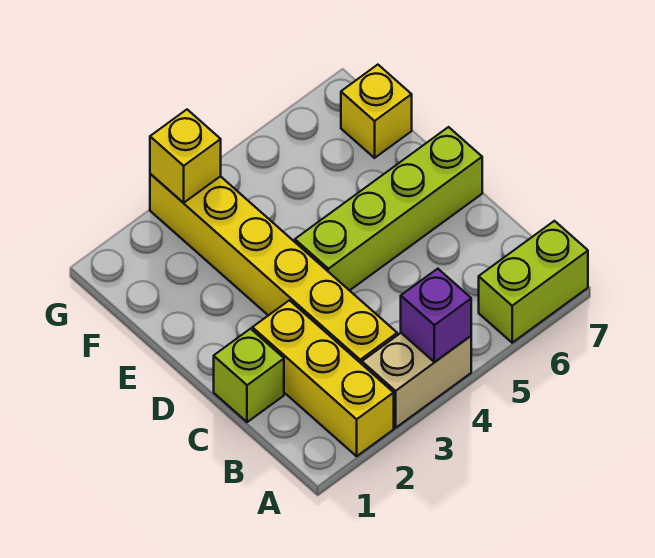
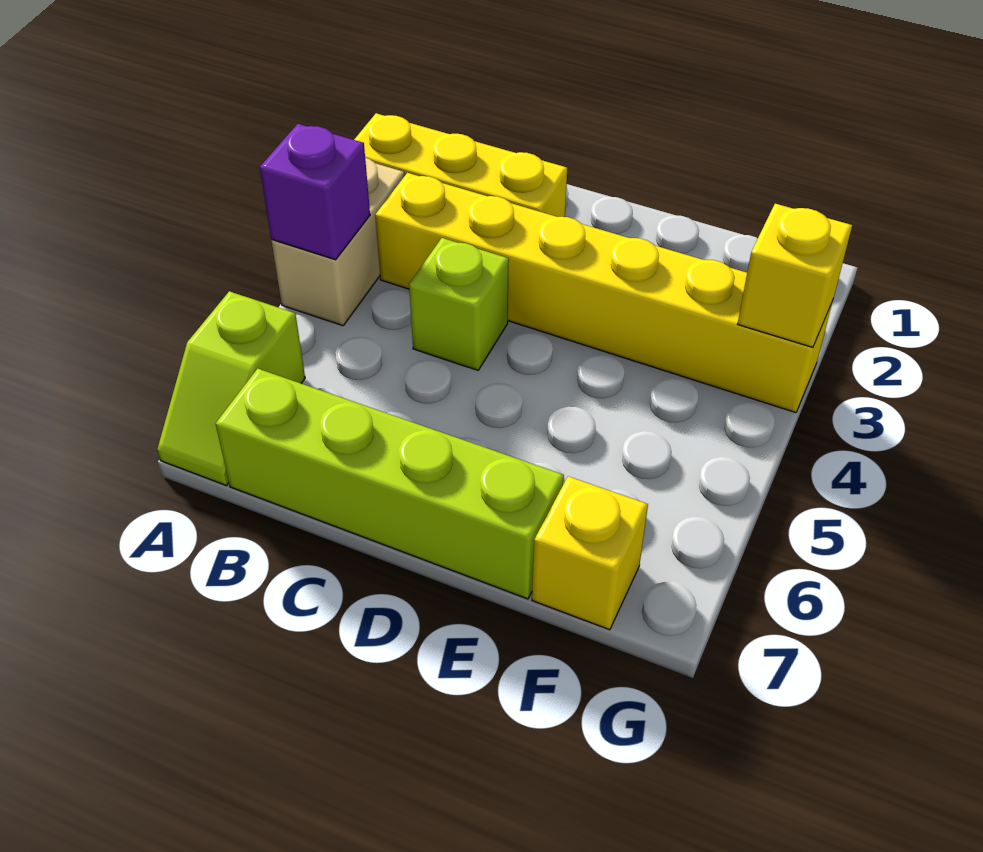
lime brick A6:A7 level 1 -> lime slope A6:A7 level 1 top 6
lime brick C1 level 1 -> lime brick C4 level 1
lime brick D4:D7 level 1 -> lime brick B7:E7 level 1

